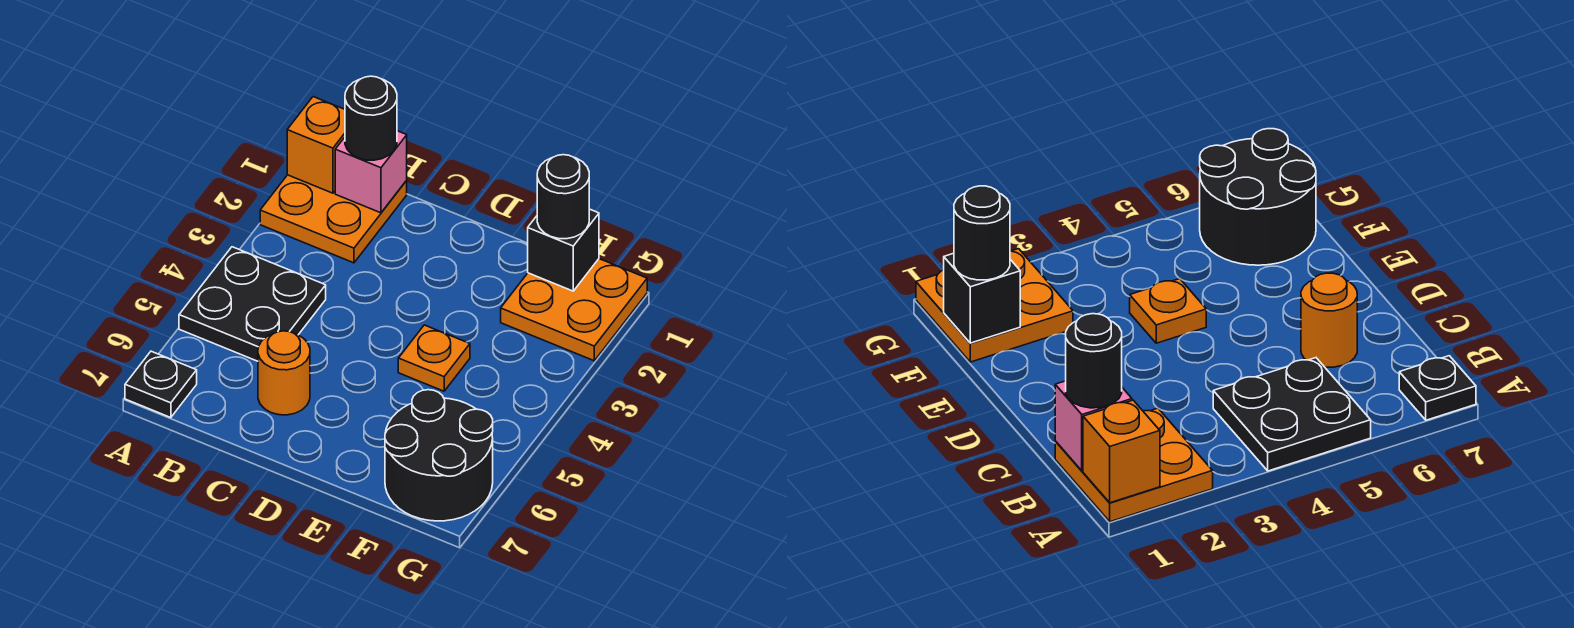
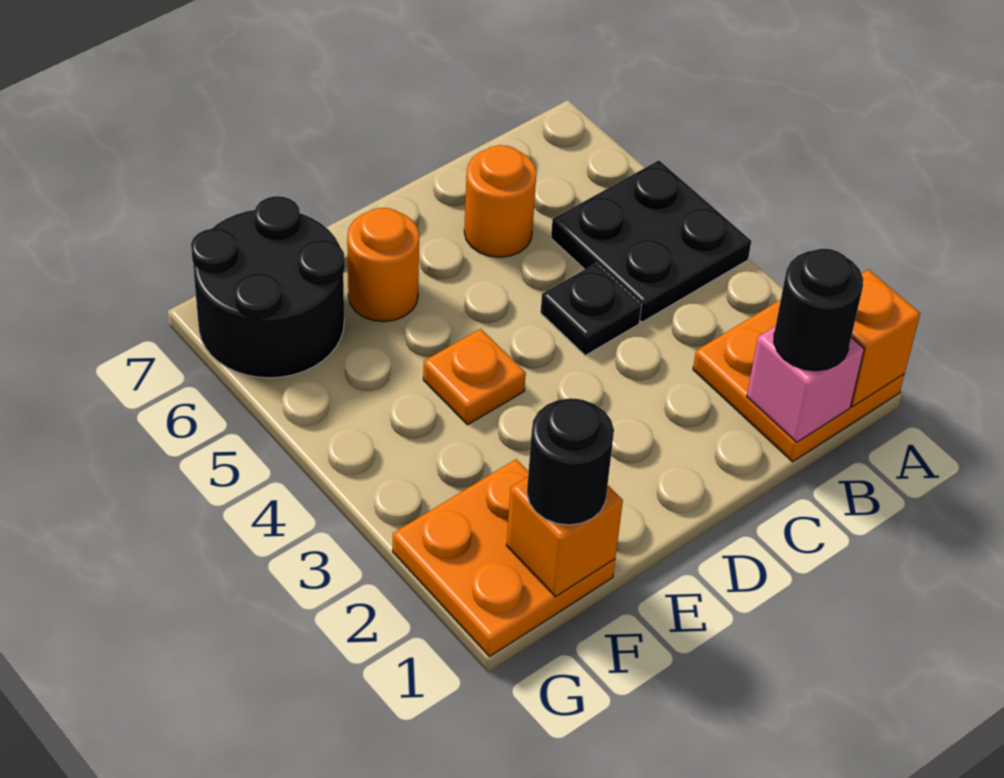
black plate A7 level 1 -> black plate C4 level 1
none -> orange round brick E6 level 1
black brick F1 level 2 -> orange brick F1 level 2

